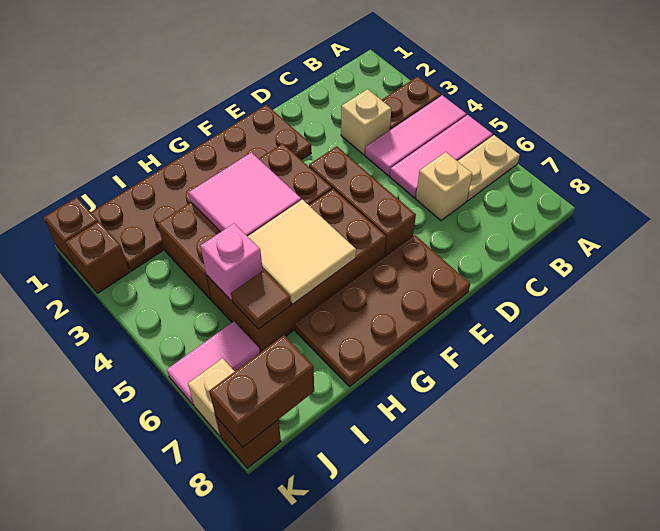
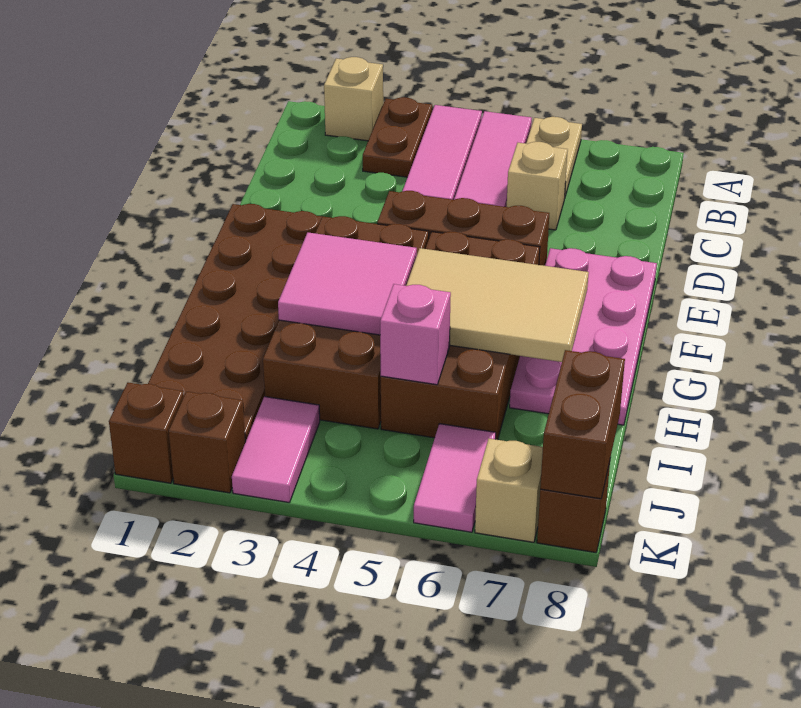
tan brick C3 level 1 -> tan brick A2 level 1
brown plate E7:H8 level 1 -> pink plate E7:H8 level 1
tan tile G5:H6 level 2 -> tan tile G5:H7 level 2
brown tile I6 level 2 -> none
none -> pink tile J3:K3 level 1

